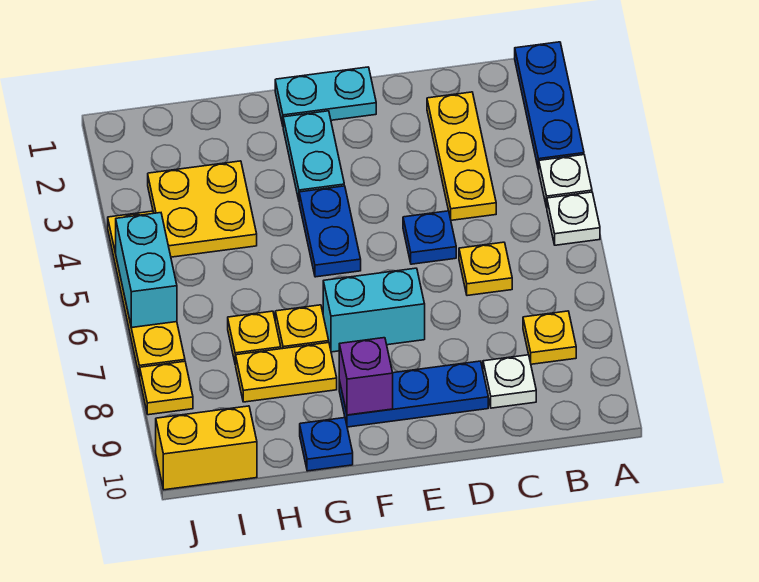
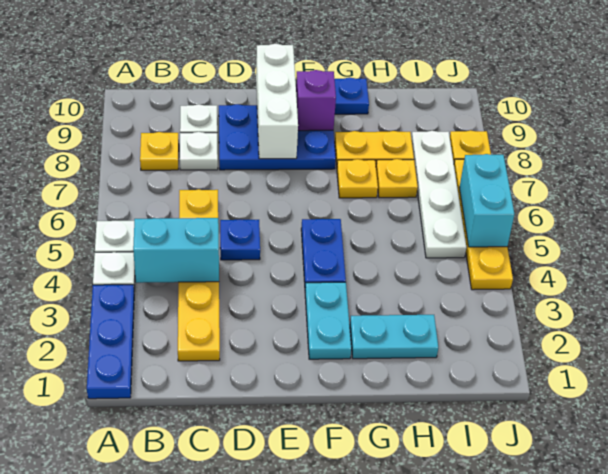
none -> white plate C8 level 1
blue plate D9:F9 level 1 -> blue plate D8:F9 level 1
cyan plate E1:F1 level 1 -> cyan plate G2:H2 level 1
cyan brick E7:F7 level 1 -> cyan brick B4:C4 level 2
none -> white brick E8:E10 level 2
yellow plate H3:I4 level 1 -> none
none -> white plate I5:I8 level 1
yellow brick I10:J10 level 1 -> none

